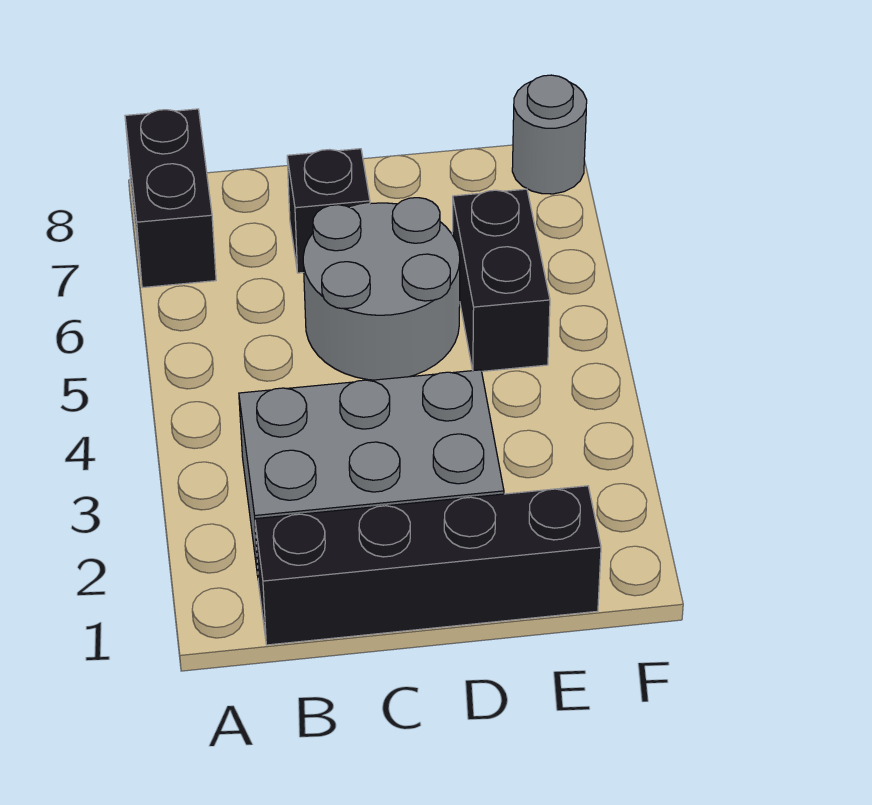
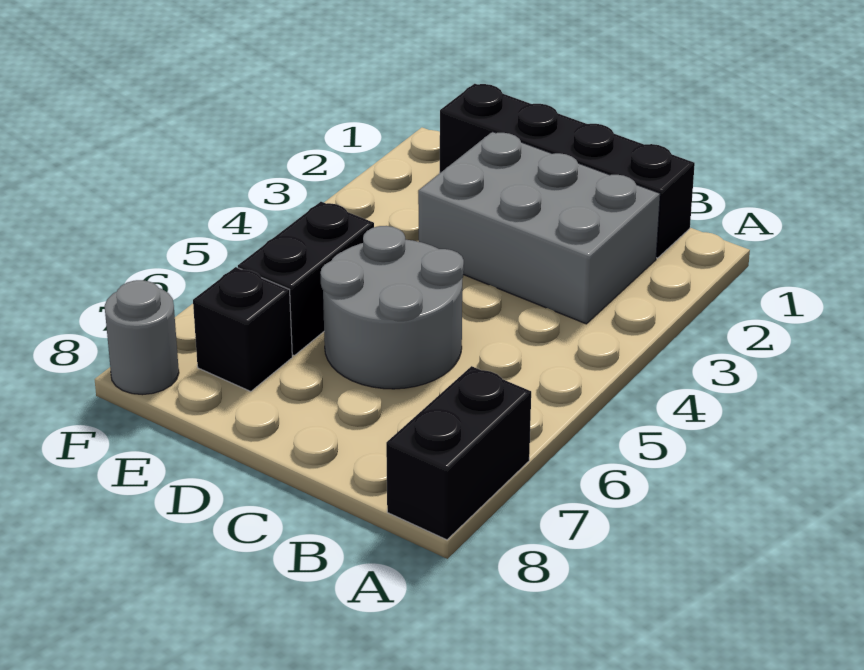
black brick C7 level 1 -> black brick E7 level 1

